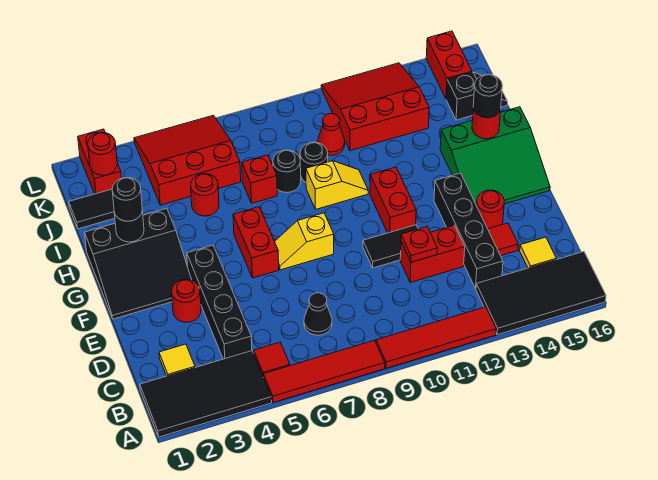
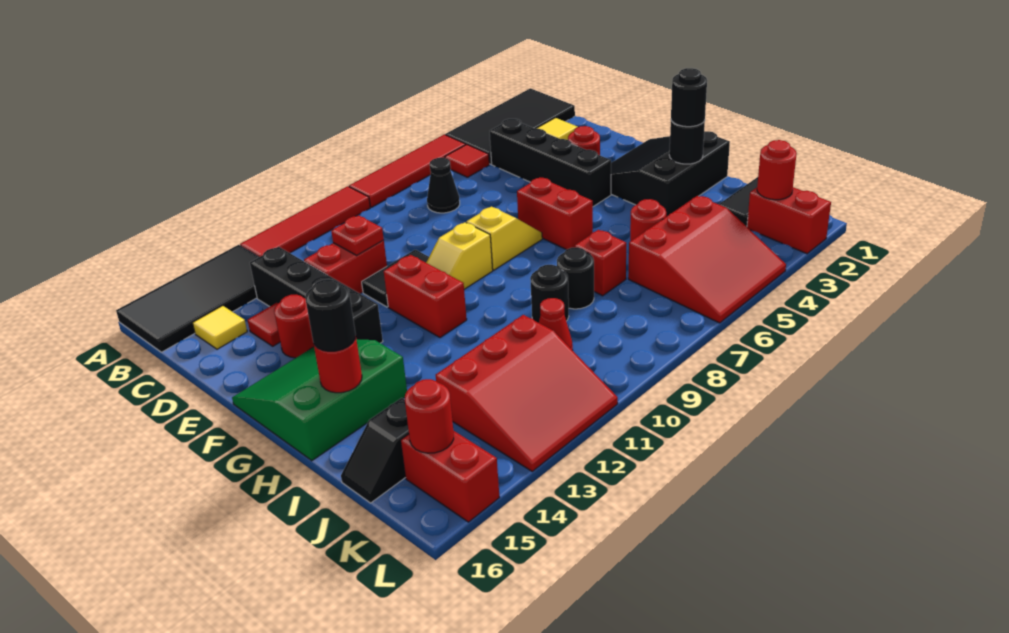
yellow slope H9:H10 level 1 top 9 -> yellow slope F9:F10 level 1 top 9
none -> red round brick K15 level 2

